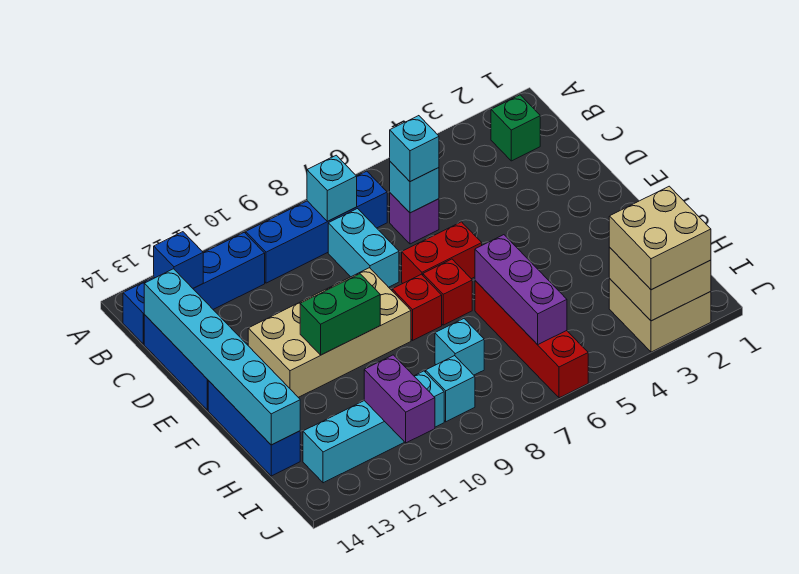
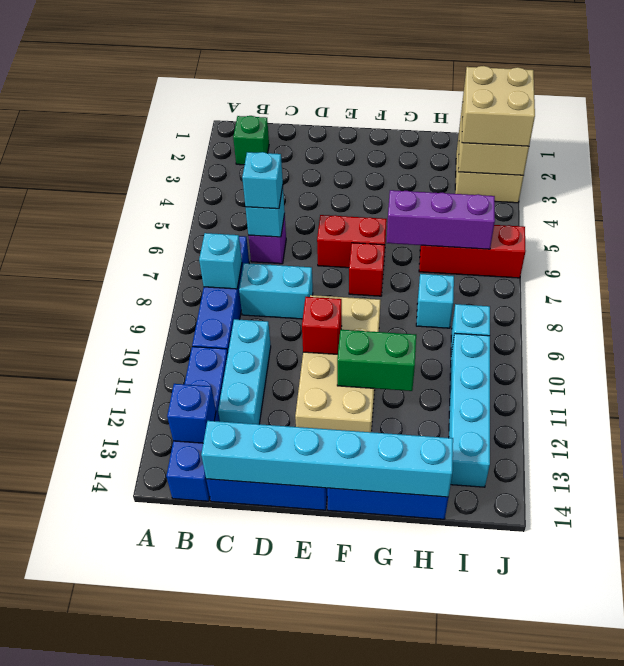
none -> cyan brick C10:C12 level 1
red brick E6:E7 level 1 -> red brick E6:F6 level 1
red brick F8 level 1 -> red brick E10 level 2
green brick F10:F11 level 2 -> green brick F11:G11 level 2
red brick G6:J6 level 1 -> red brick H6:J6 level 1
purple brick I11:J11 level 2 -> none

